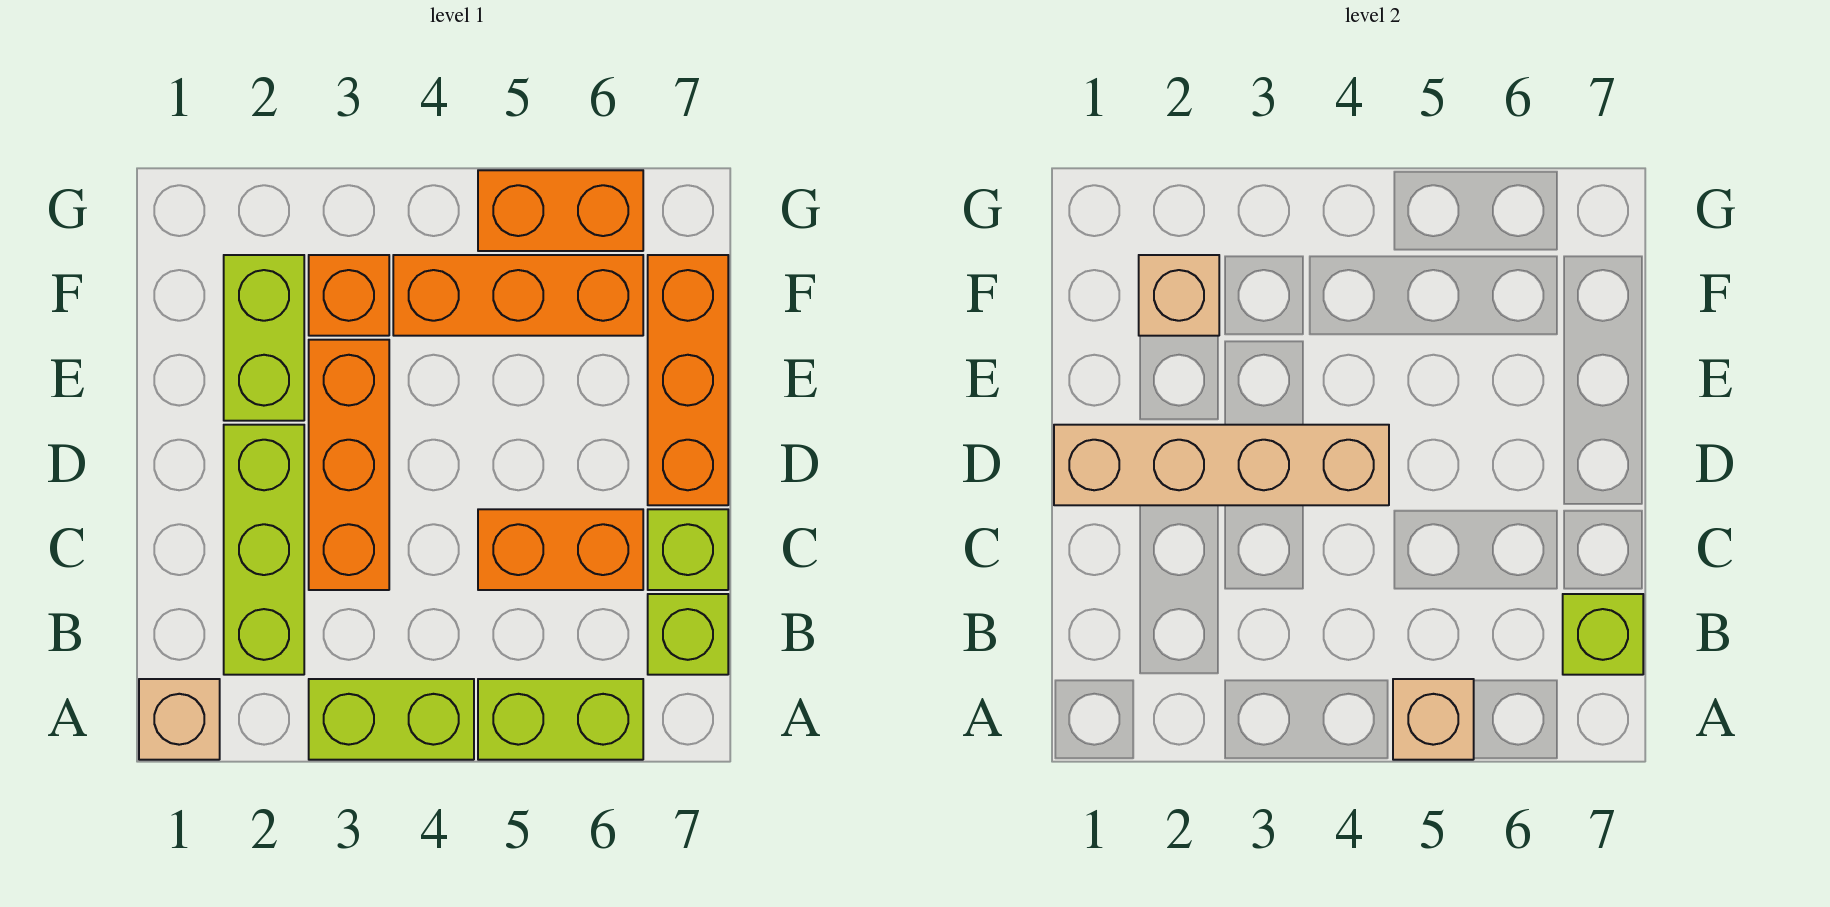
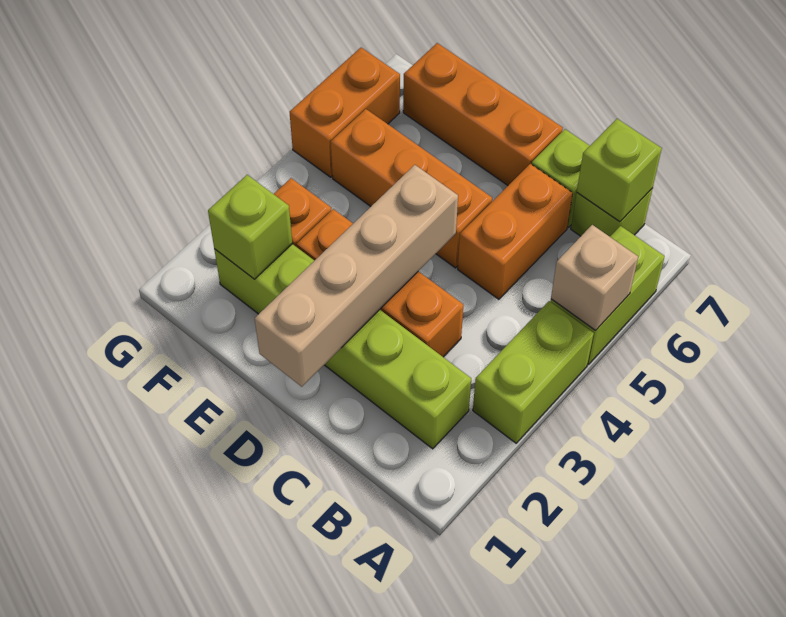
tan brick A1 level 1 -> none
tan brick F2 level 2 -> lime brick F2 level 2
orange brick F4:F6 level 1 -> orange brick D5:F5 level 1

